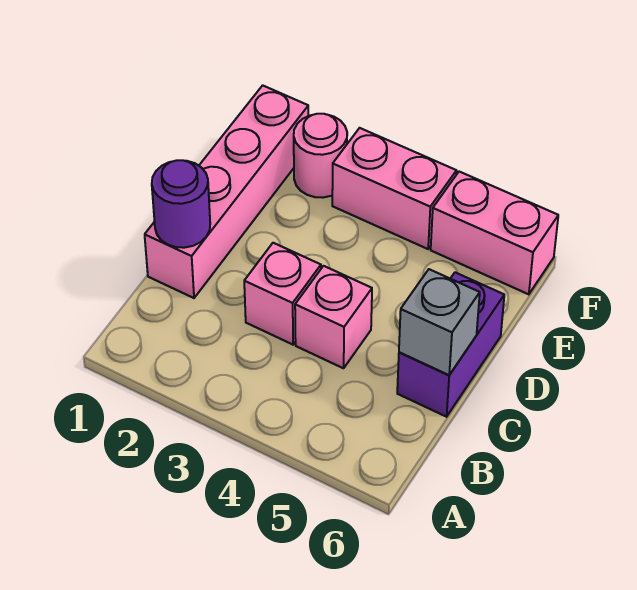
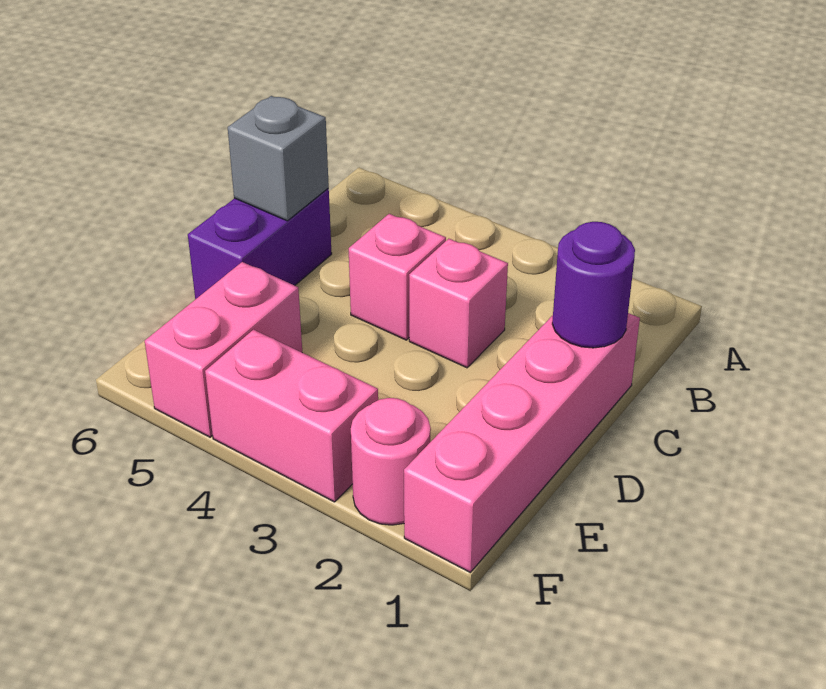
pink brick F5:F6 level 1 -> pink brick E5:F5 level 1

